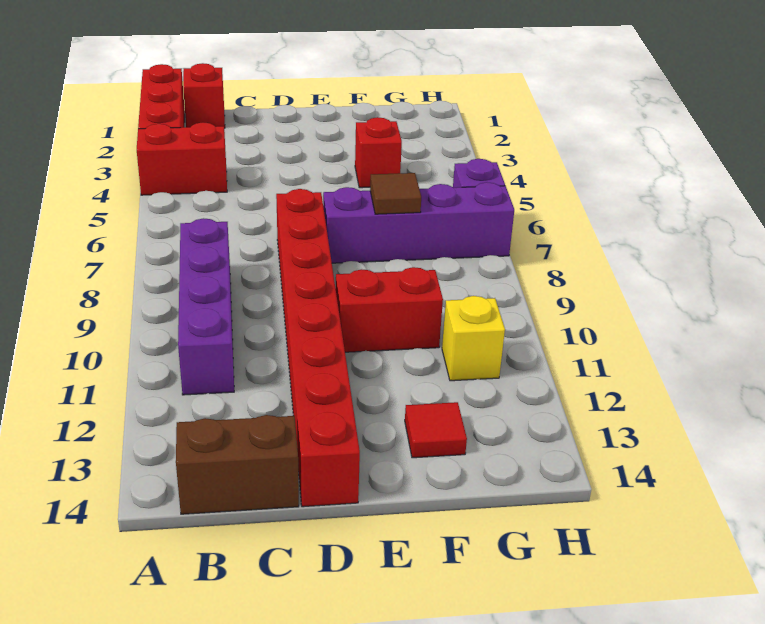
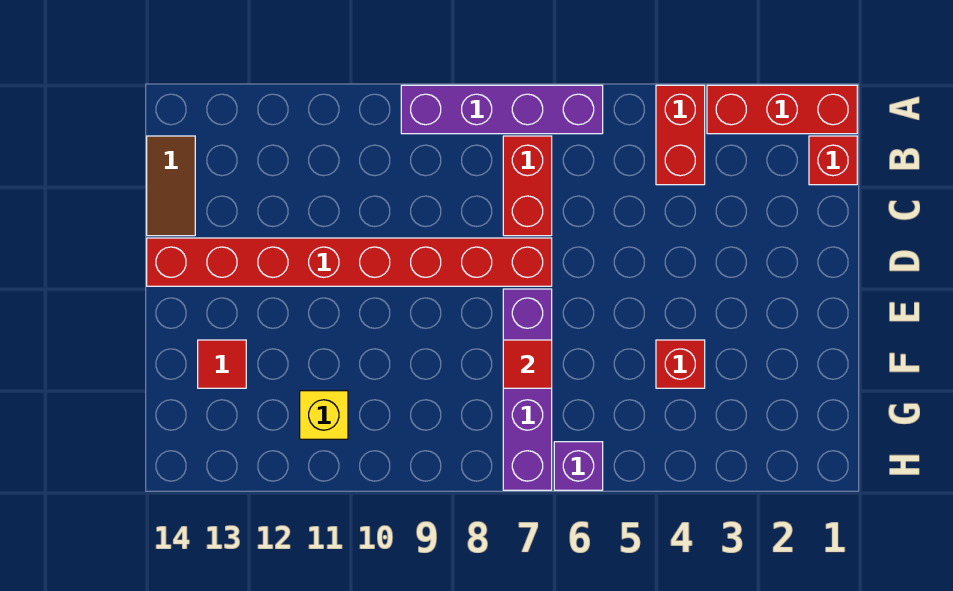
purple brick B8:B11 level 1 -> purple brick A6:A9 level 1
brown brick B14:C14 level 1 -> brown tile B14:C14 level 1
red brick E10:F10 level 1 -> red brick B7:C7 level 1
brown tile F7 level 2 -> red tile F7 level 2

